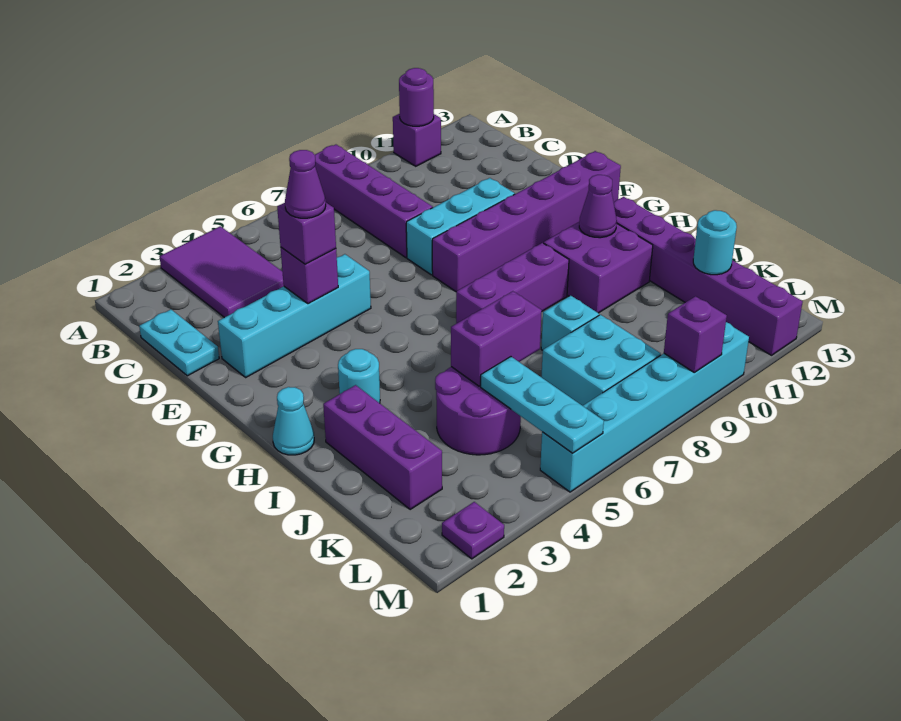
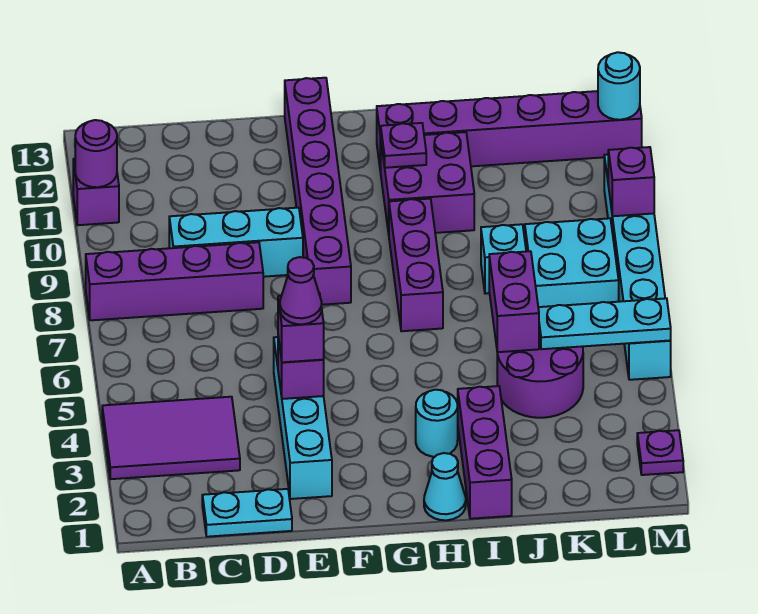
cyan brick E8:E10 level 1 -> cyan brick C9:E9 level 1
purple cone H11 level 2 -> purple plate H11 level 2
purple brick I2:K2 level 1 -> purple brick I1:I3 level 1
cyan round brick K12 level 2 -> cyan round brick M12 level 2

